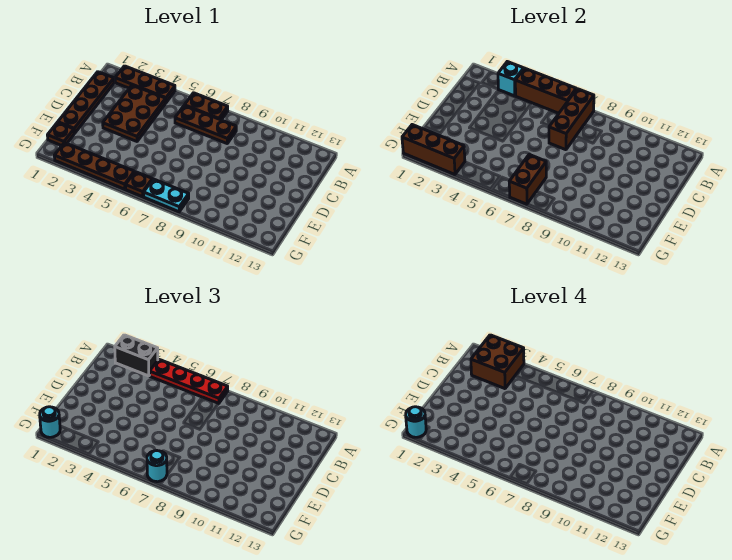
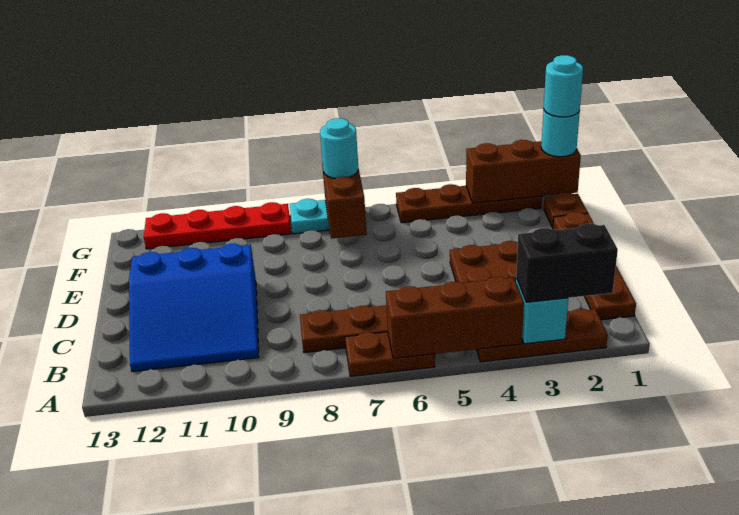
brown brick A2:B3 level 4 -> none
red plate A4:A7 level 3 -> red plate G9:G12 level 1
brown brick A7:C7 level 2 -> none
none -> blue slope B10:D12 level 1 top D
brown plate G6 level 1 -> none

